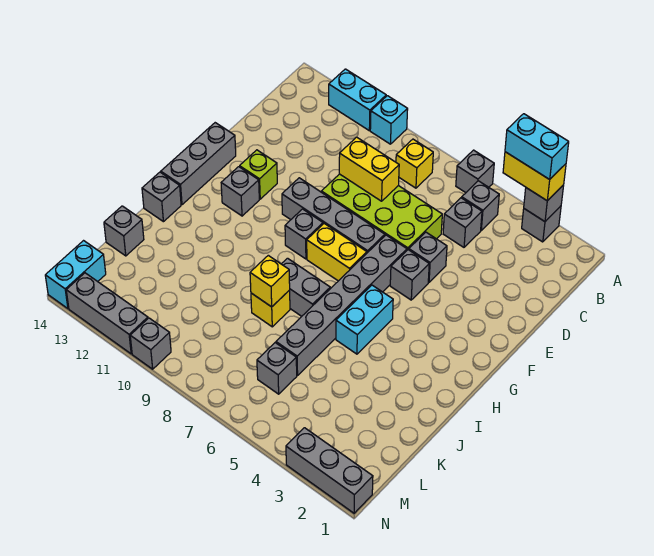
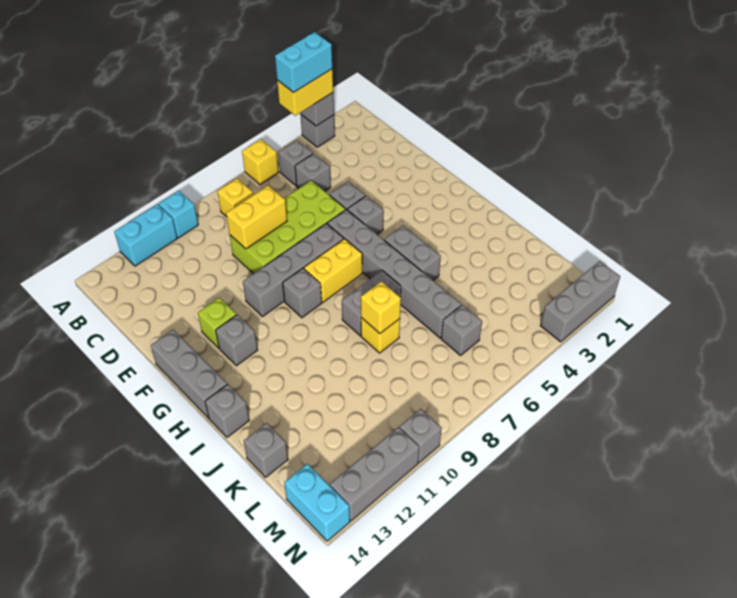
grey brick A6 level 1 -> yellow brick A6 level 1
cyan brick H5:I5 level 1 -> grey brick H5:I5 level 1

